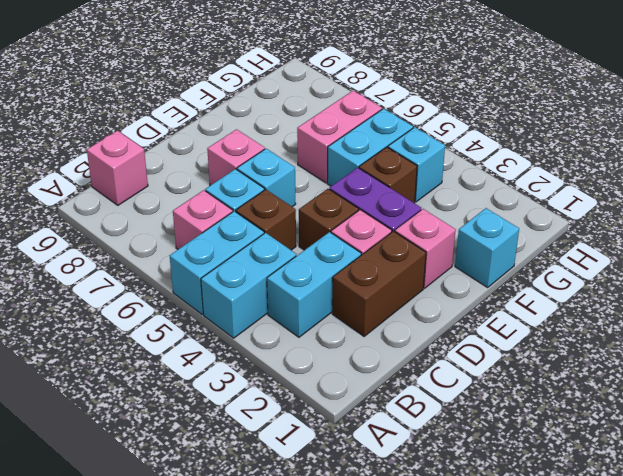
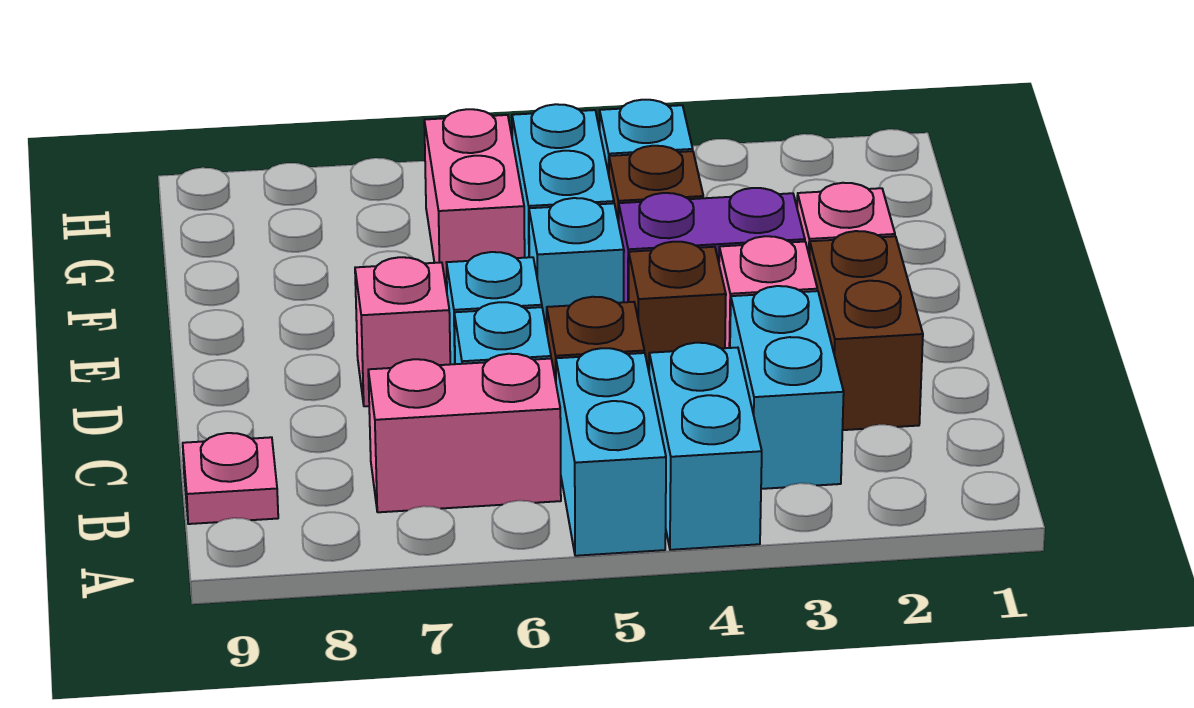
pink brick B6 level 1 -> pink brick B6:B7 level 1
pink brick B9 level 1 -> pink plate B9 level 1
cyan brick F1 level 1 -> cyan brick E5 level 1

